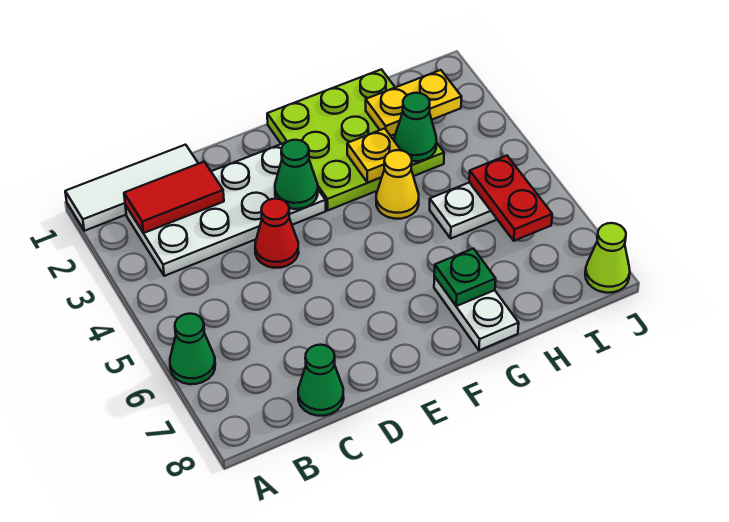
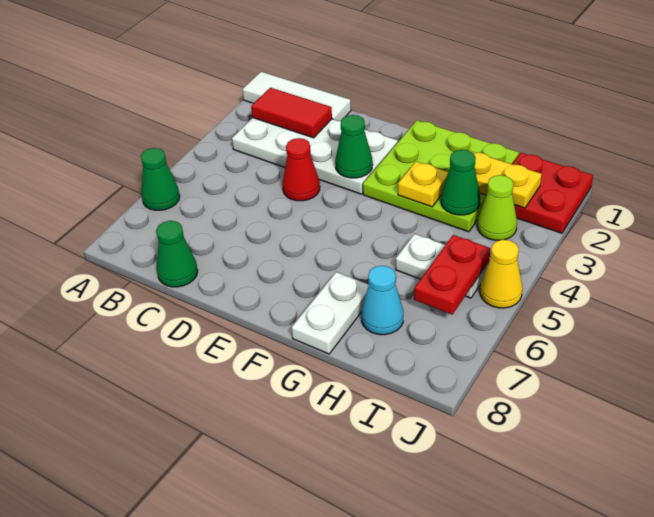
yellow cone G4 level 1 -> yellow cone J5 level 1
green plate G7 level 2 -> none
none -> cyan cone H7 level 1
none -> red plate I1:J2 level 1
lime cone J8 level 1 -> lime cone I3 level 1

